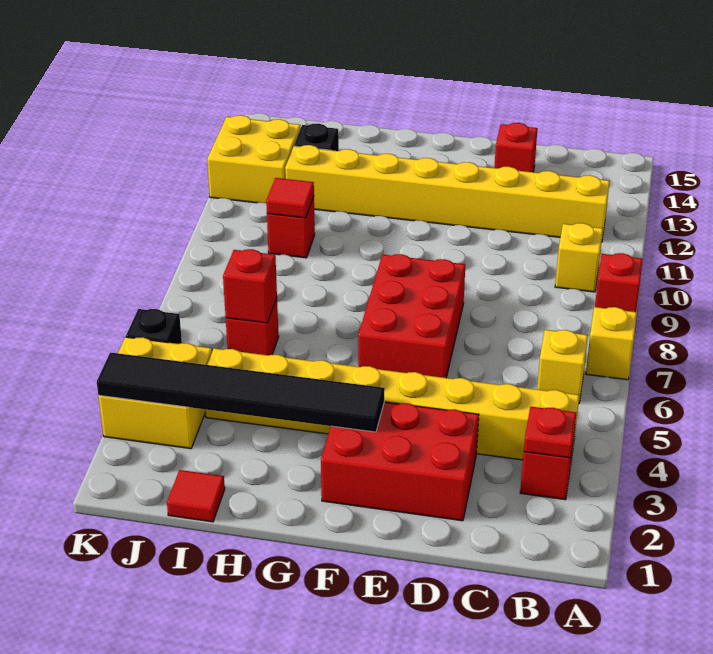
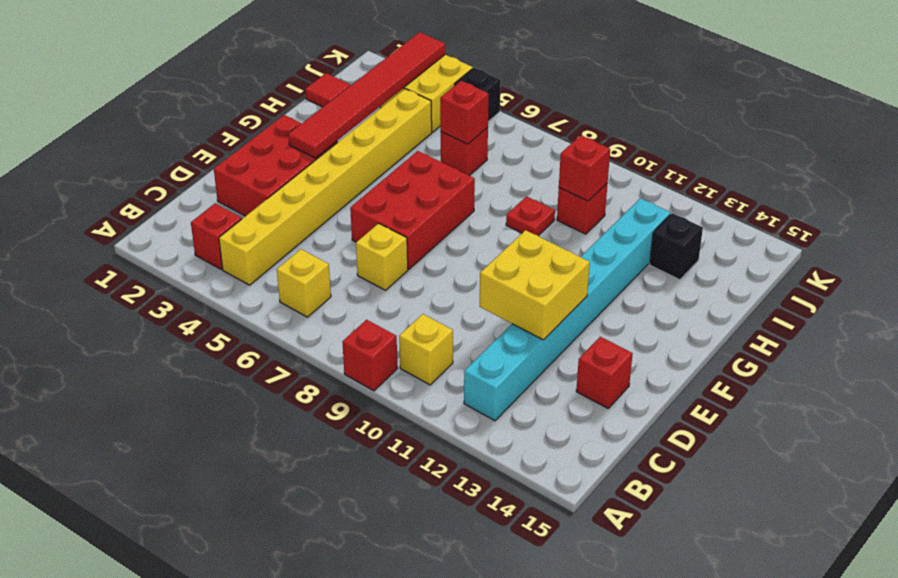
yellow brick A7 level 1 -> yellow brick D7 level 1
red plate B3 level 2 -> red plate H9 level 1
yellow brick B12:I12 level 1 -> cyan brick B12:I12 level 1
red brick E6:F8 level 1 -> red brick E6:G7 level 1
black tile F3:K3 level 2 -> red tile F3:K3 level 2
red tile I10 level 2 -> red brick I10 level 2
yellow brick J12:K13 level 1 -> yellow brick D11:E12 level 2

